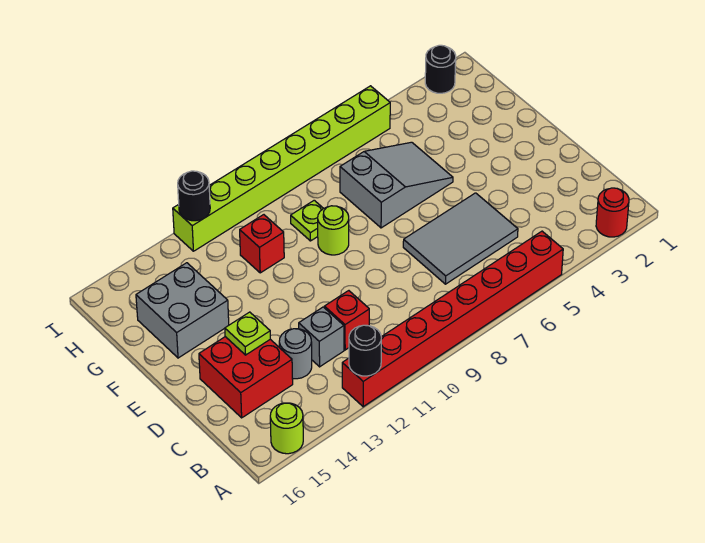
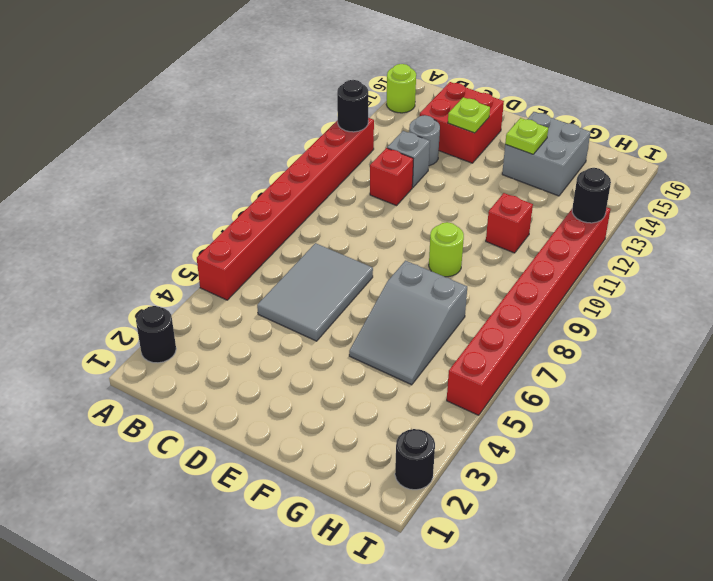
red round brick A2 level 1 -> black round brick A2 level 1
lime plate G9 level 1 -> lime plate F14 level 2
lime brick I5:I12 level 1 -> red brick I5:I12 level 1

